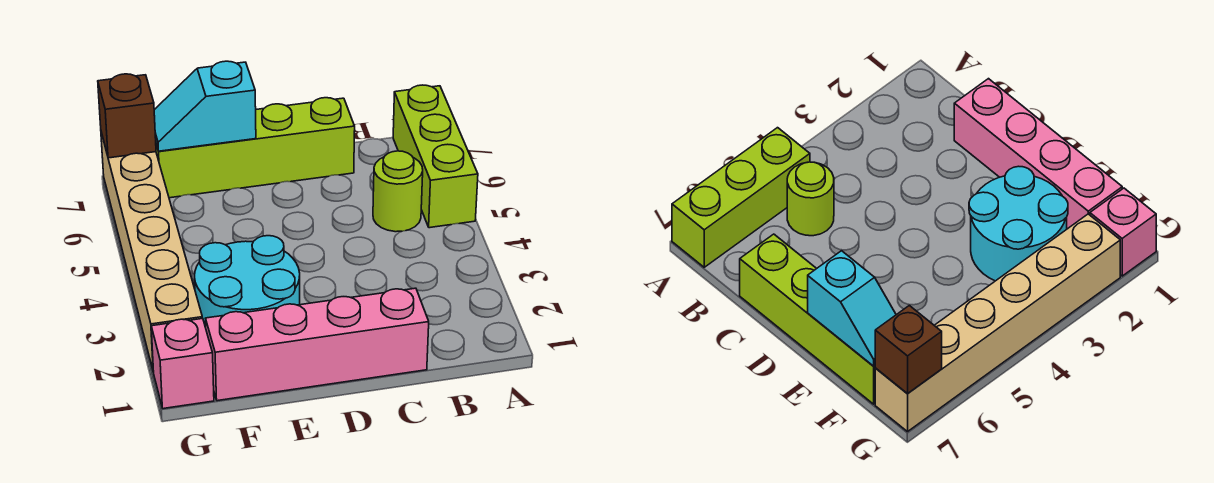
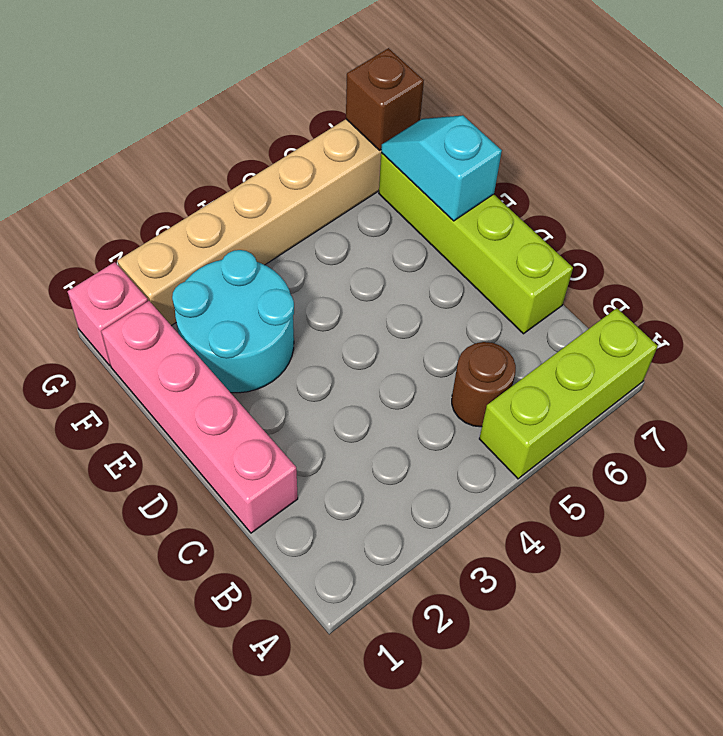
lime round brick B5 level 1 -> brown round brick B5 level 1

